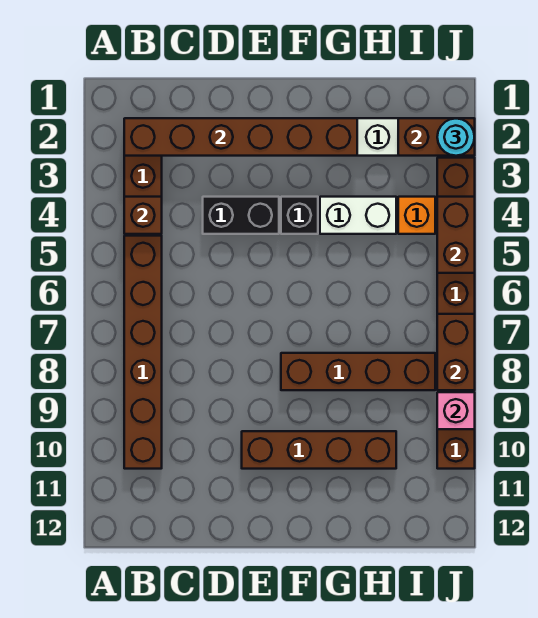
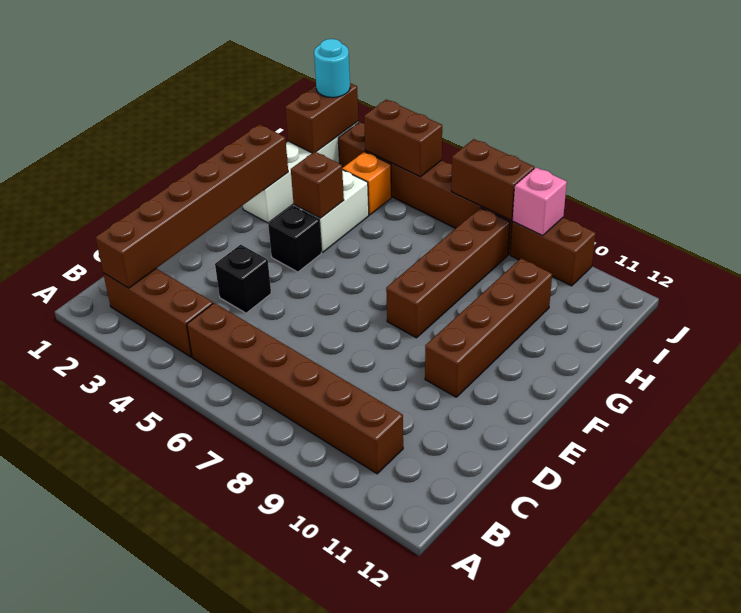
brown brick B4 level 2 -> brown brick G4 level 2
black brick D4:E4 level 1 -> black brick D4 level 1

